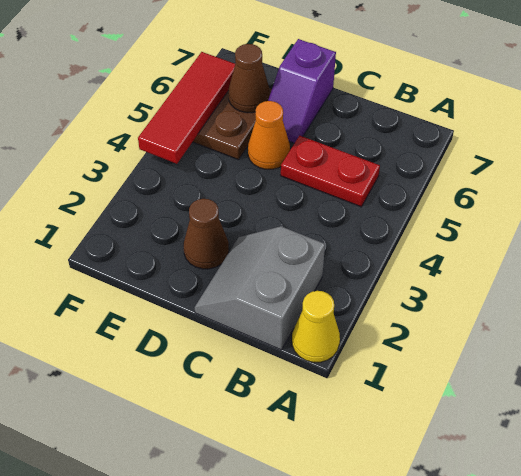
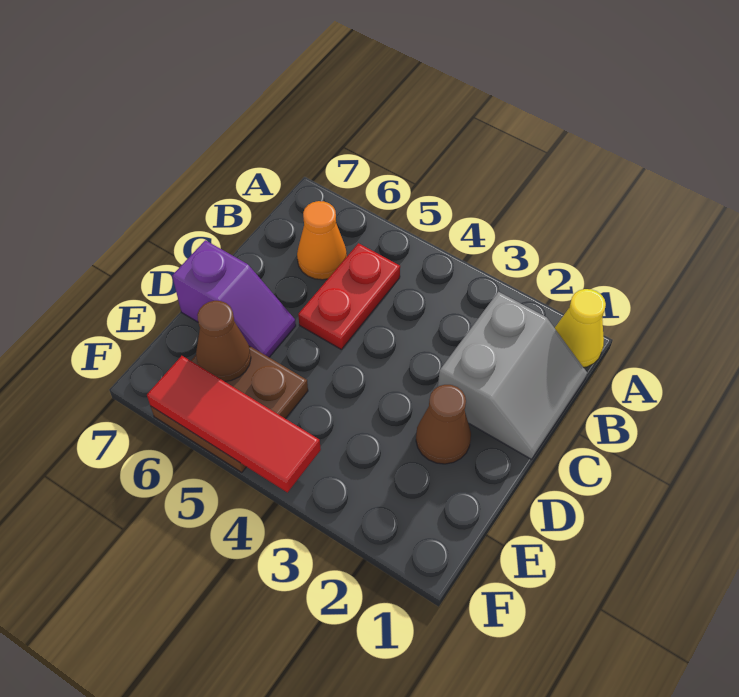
grey slope B1:C2 level 1 top B -> grey slope B1:C2 level 1 top 2
orange cone D5 level 1 -> orange cone B6 level 1

